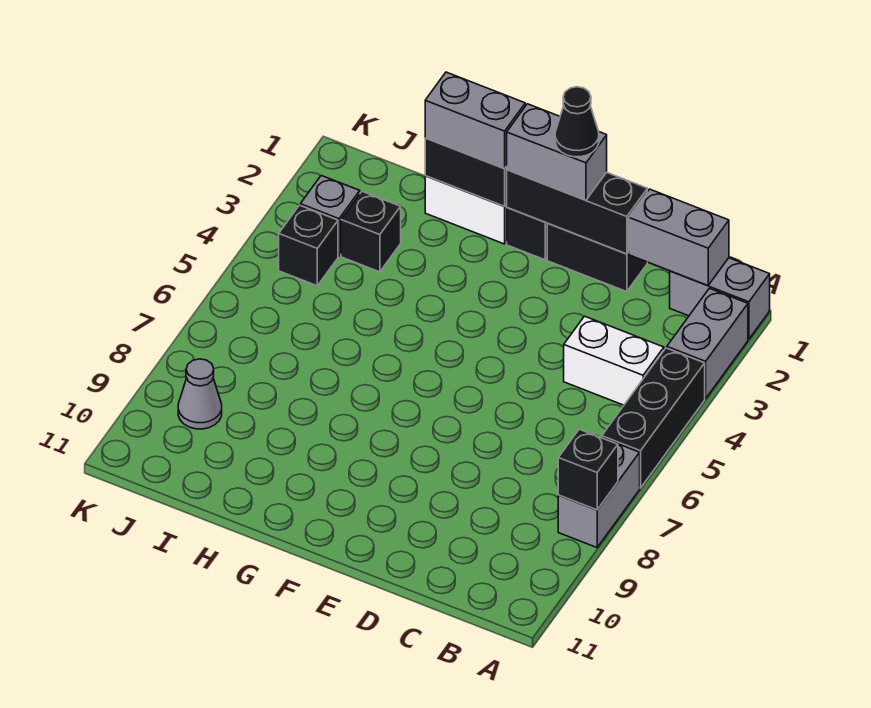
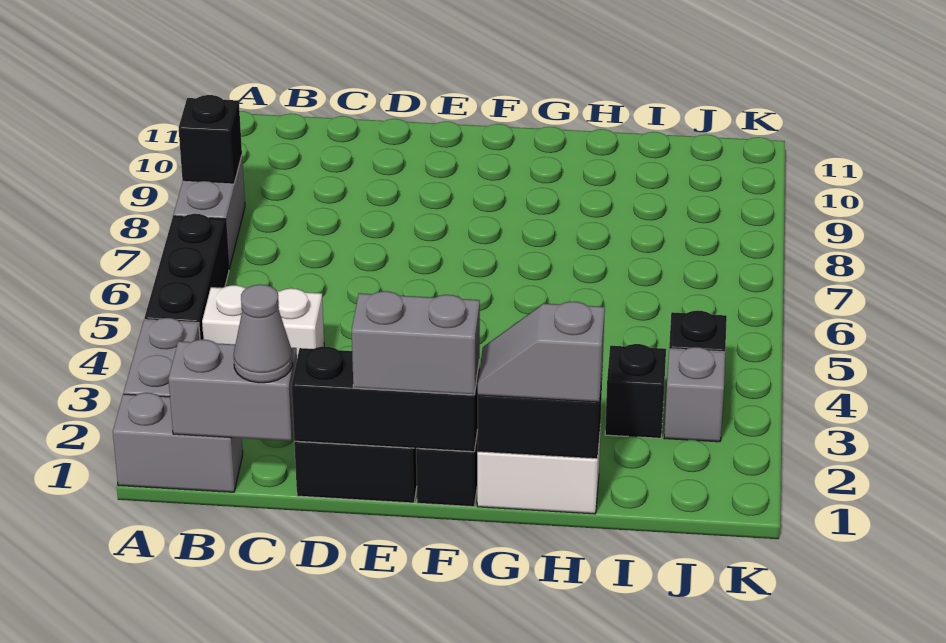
black cone E1 level 4 -> none
grey brick G1:H1 level 3 -> grey slope G1:H1 level 3 top H
grey cone J9 level 1 -> grey cone C1 level 3

